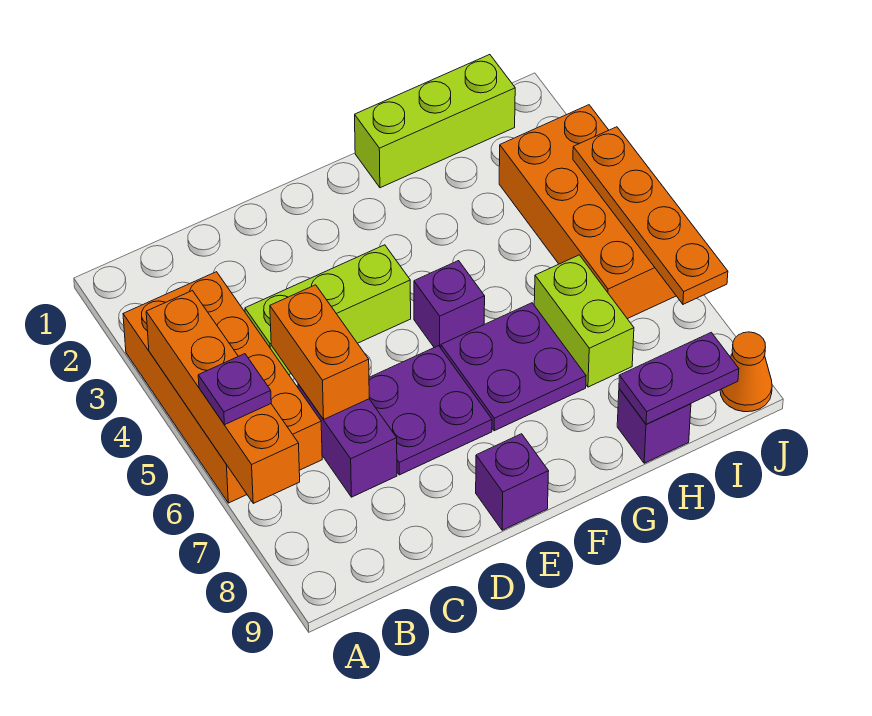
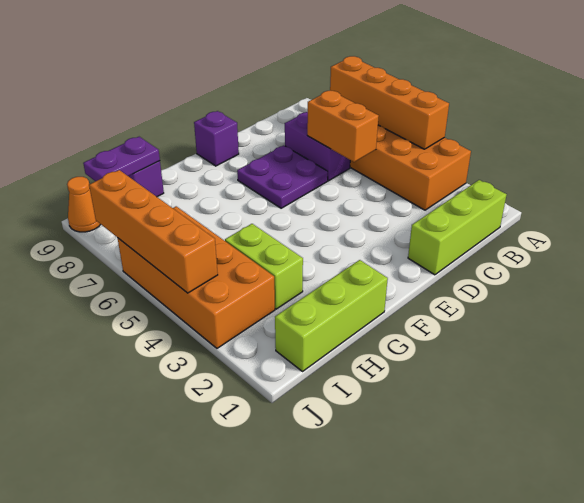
purple plate A6 level 3 -> none
lime brick C4:E4 level 1 -> lime brick B1:D1 level 1
purple brick F5 level 1 -> none
purple plate F6:G7 level 1 -> none
lime brick H6:H7 level 1 -> lime brick H3:H4 level 1
orange plate J4:J7 level 2 -> orange brick J4:J7 level 2

